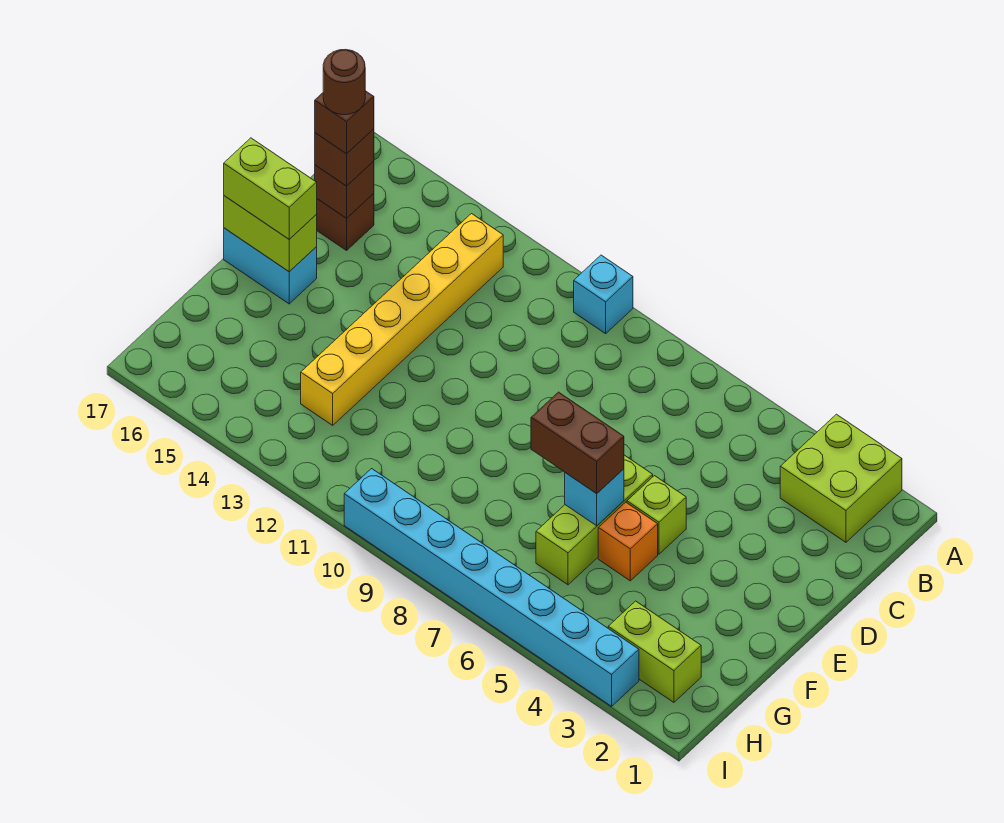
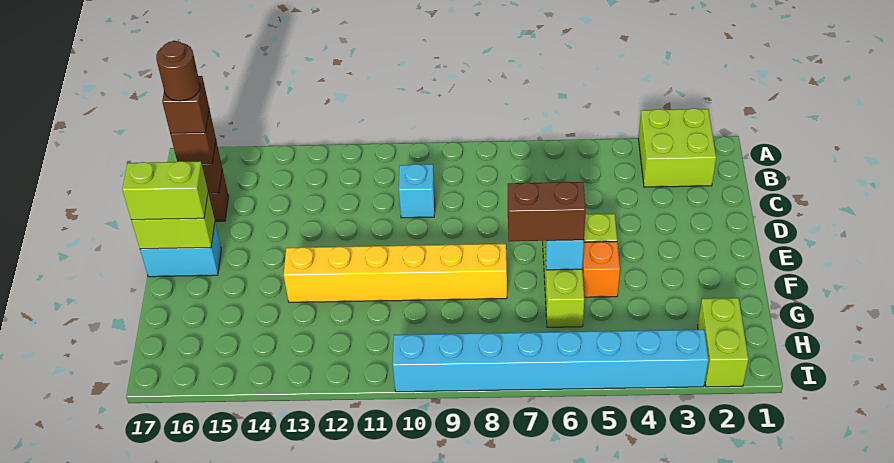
cyan brick A10 level 1 -> cyan brick C10 level 1
yellow brick B13:G13 level 1 -> yellow brick F8:F13 level 1
lime brick H2:H3 level 1 -> lime brick H2:I2 level 1

